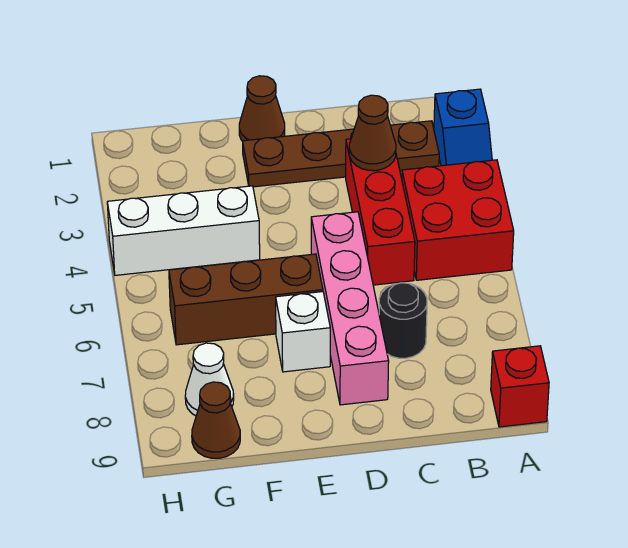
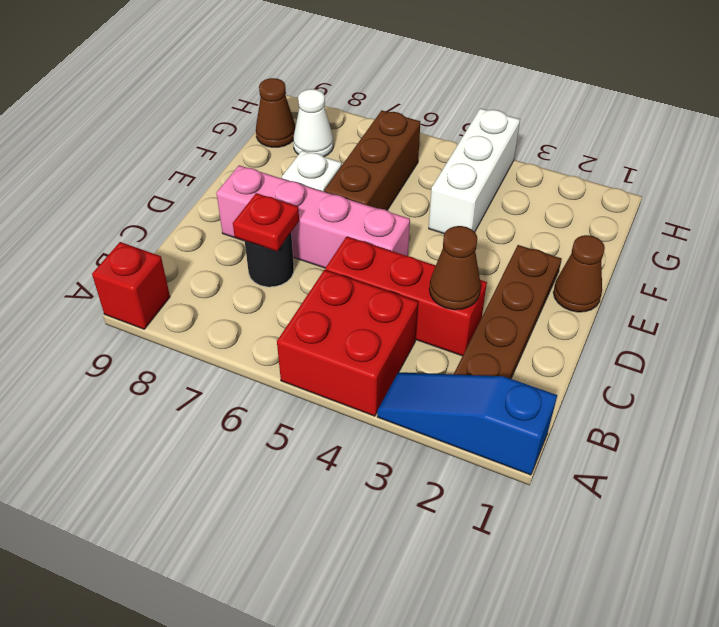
blue slope A2:A3 level 1 top 2 -> blue slope A1:A3 level 1 top 1
none -> red plate C7 level 2

